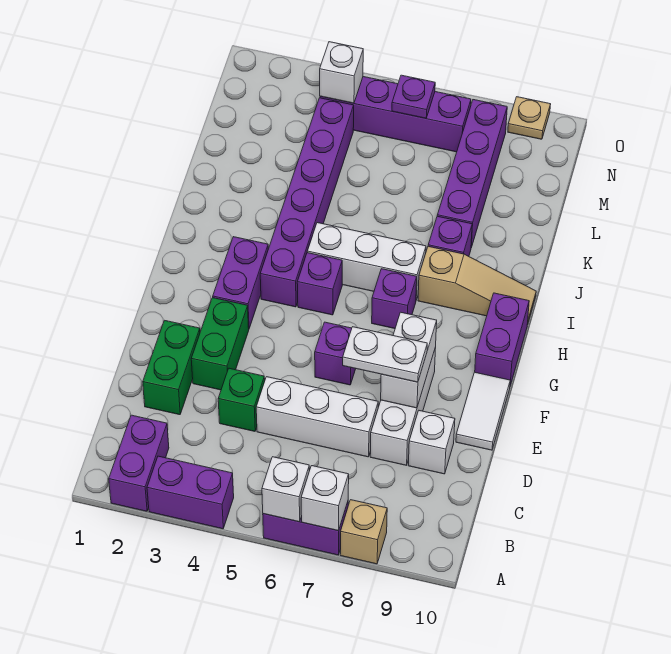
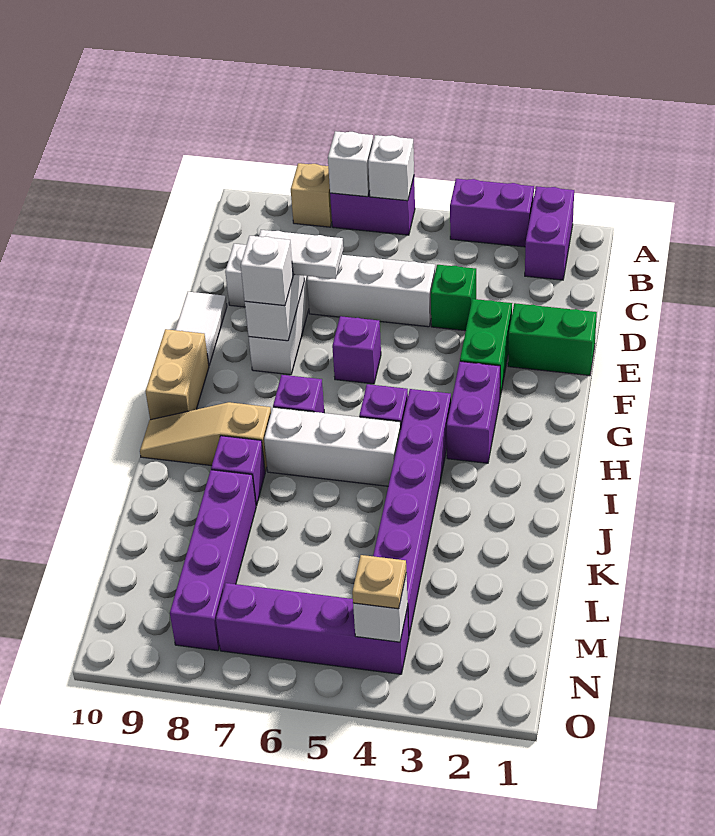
green brick D2:E2 level 1 -> green brick E1:E2 level 1
none -> white brick F8 level 3
purple brick G10:H10 level 1 -> tan brick G10:H10 level 1
purple plate N6 level 2 -> none
tan plate O9 level 1 -> tan plate N4 level 3

